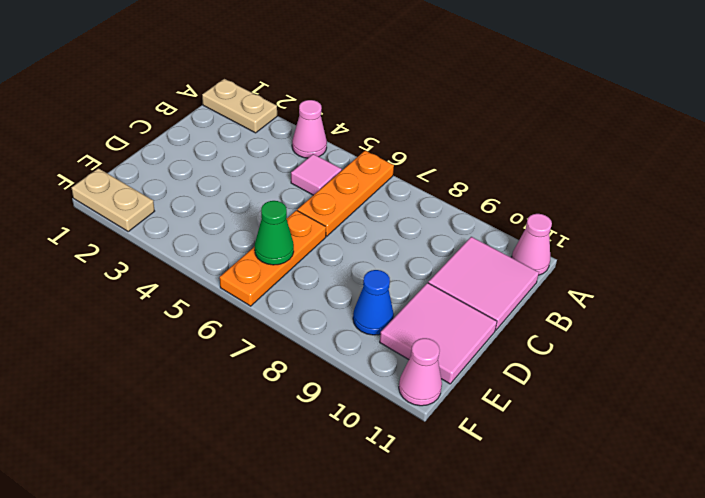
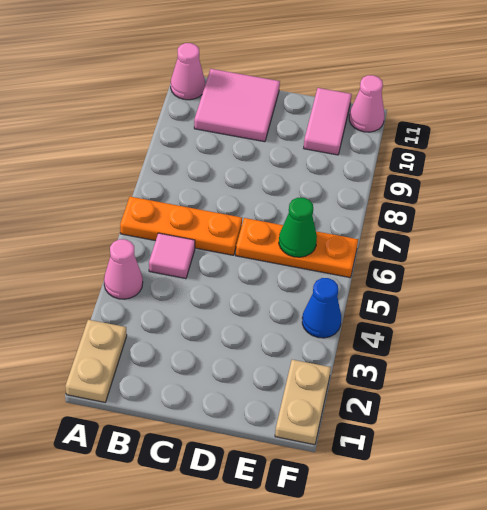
pink tile D10:E11 level 1 -> pink tile E10:E11 level 1
blue cone E9 level 1 -> blue cone F4 level 1

